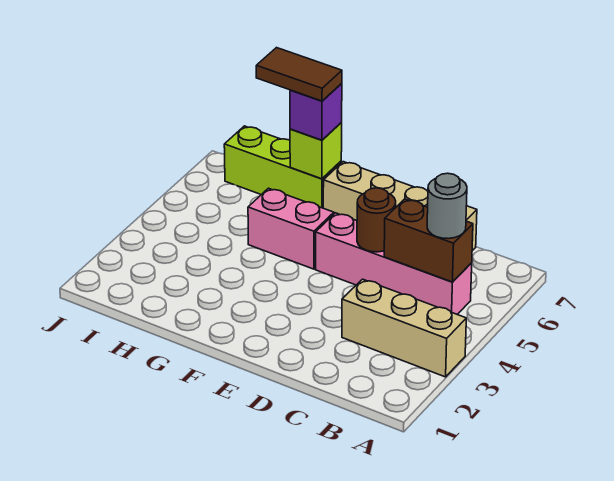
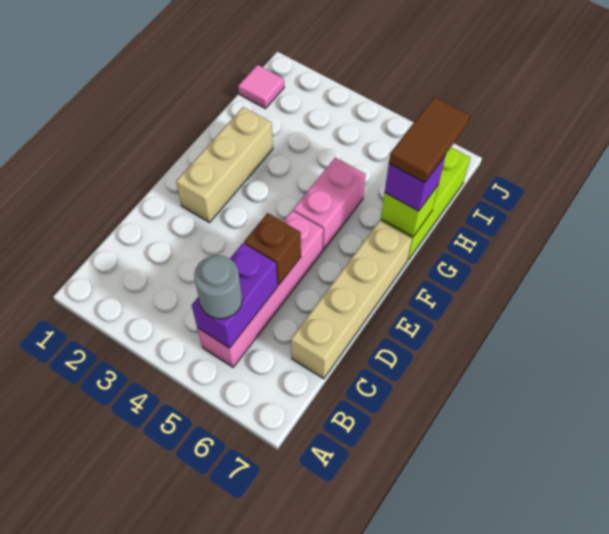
tan brick A3:C3 level 1 -> tan brick E2:G2 level 1
brown brick B5:C5 level 2 -> purple brick B5:C5 level 2
brown round brick D5 level 2 -> brown brick D5 level 2
none -> pink tile I1 level 1

